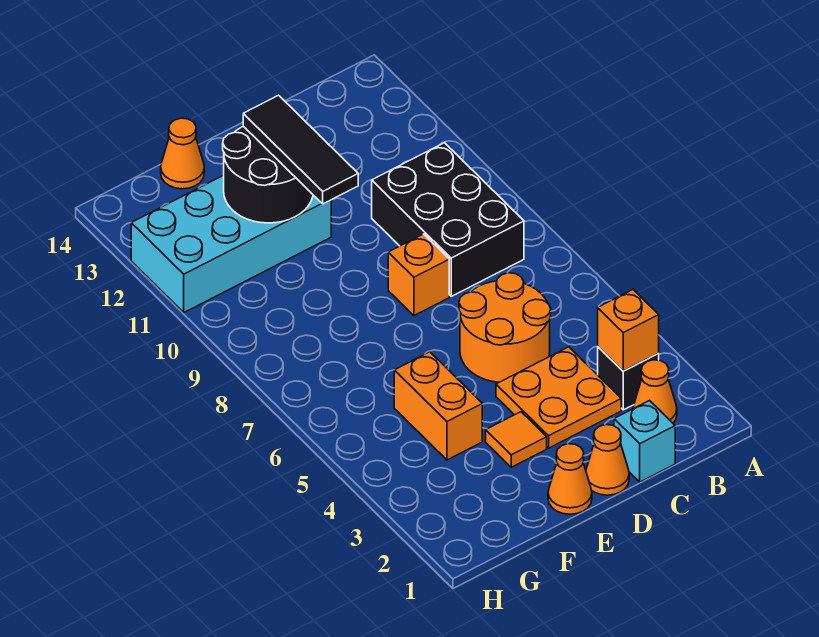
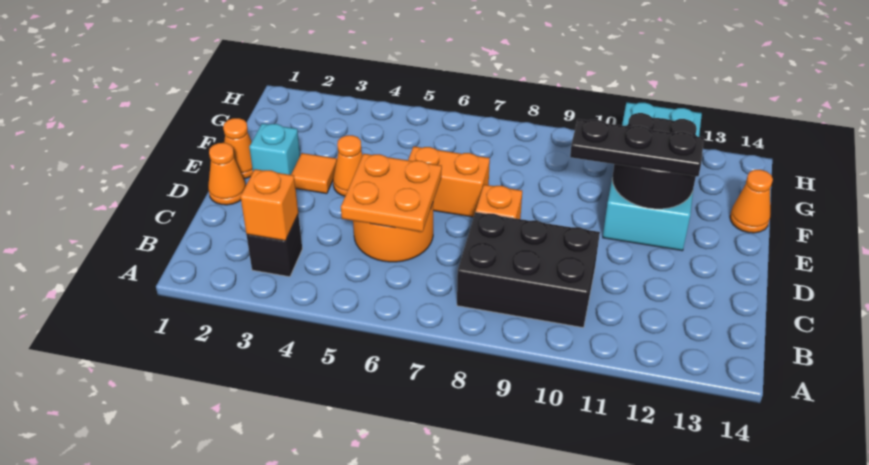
orange cone B2 level 1 -> orange cone E4 level 1
cyan brick C1 level 1 -> cyan brick E2 level 1
orange plate C3:D4 level 1 -> orange plate C5:D6 level 2
black tile E10:E12 level 3 -> black plate E10:E12 level 3
orange brick F4:F5 level 1 -> orange brick E6:E7 level 1

